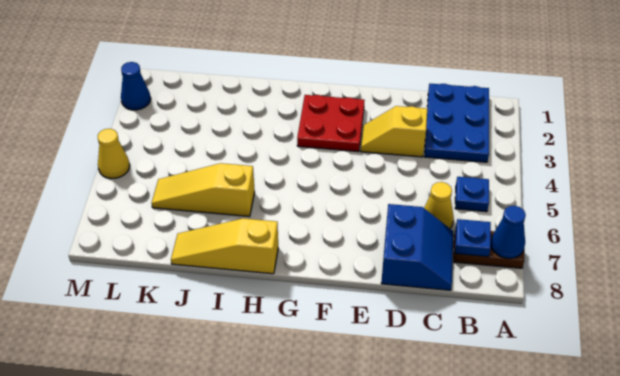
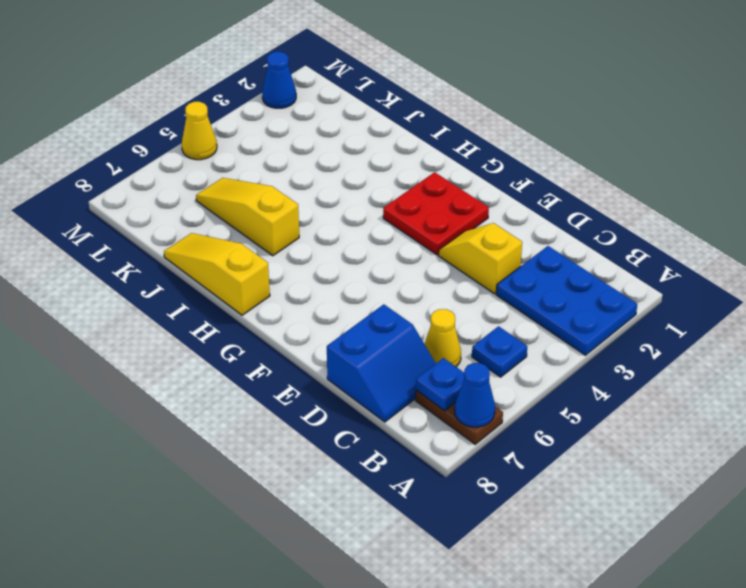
blue plate B1:C3 level 1 -> blue plate A2:C3 level 1

